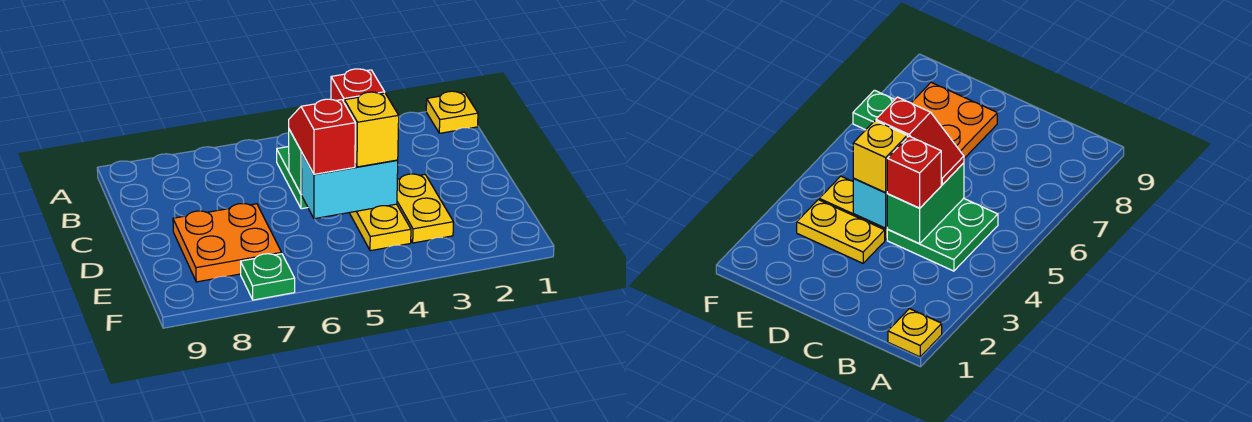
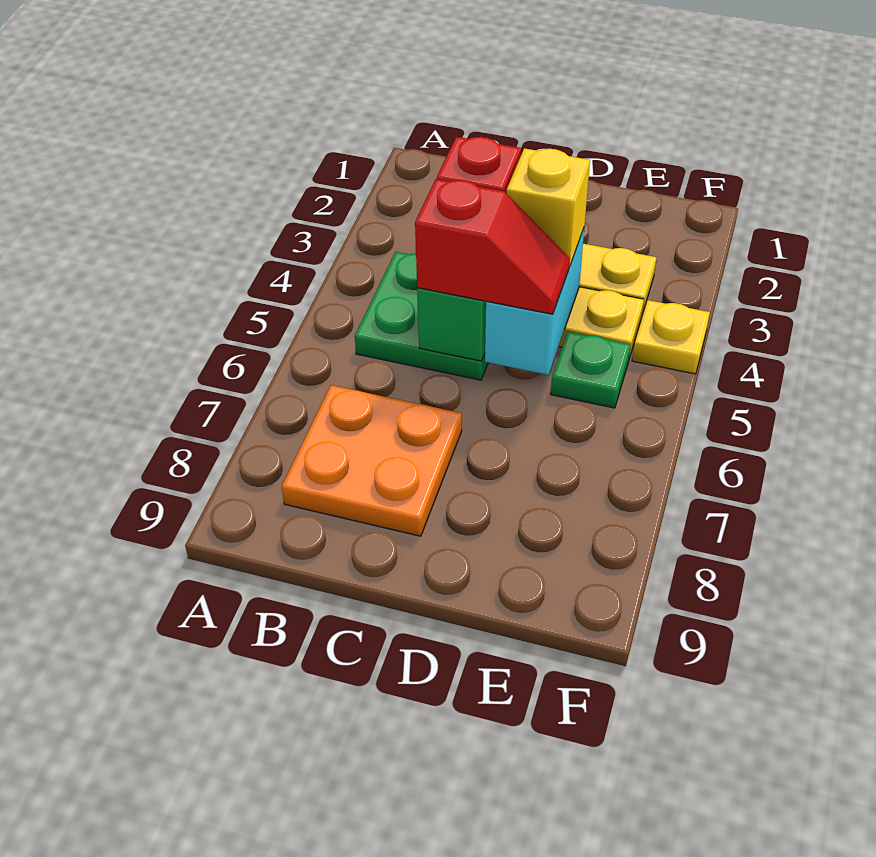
yellow plate A1 level 1 -> yellow plate F4 level 1
red slope C5:D5 level 3 top D -> red slope C5:D5 level 3 top C
orange plate D7:E8 level 1 -> orange plate B7:C8 level 1
green plate F7 level 1 -> green plate E5 level 1

